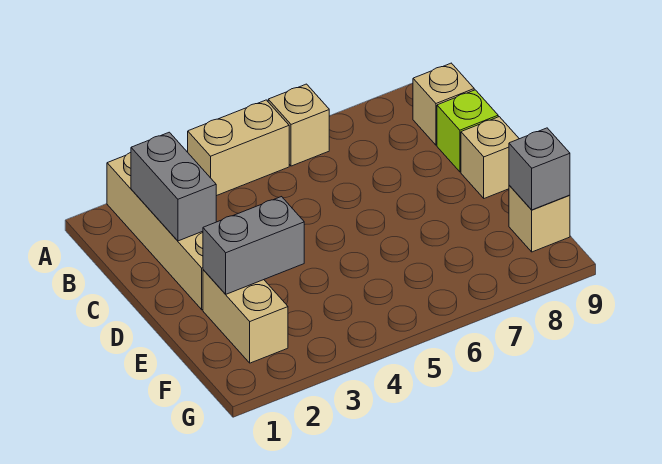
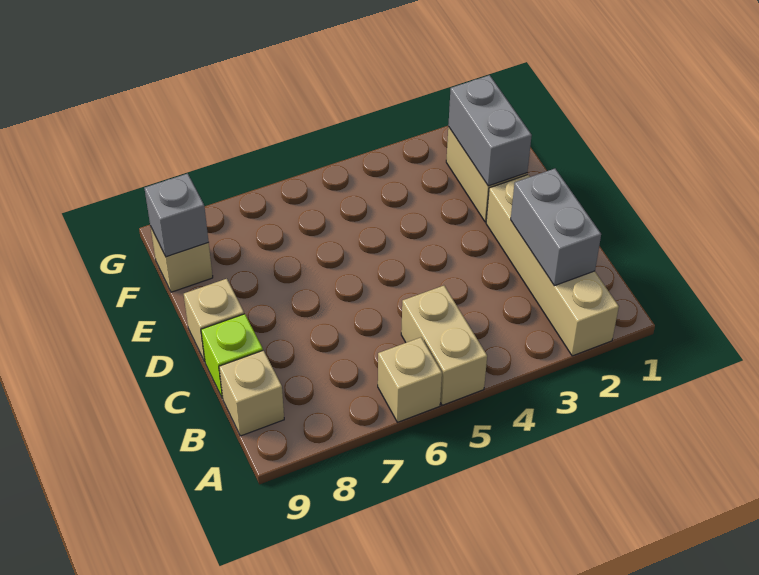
tan brick A4:A5 level 1 -> tan brick A5:B5 level 1
grey brick E2:E3 level 2 -> grey brick E2:F2 level 2

